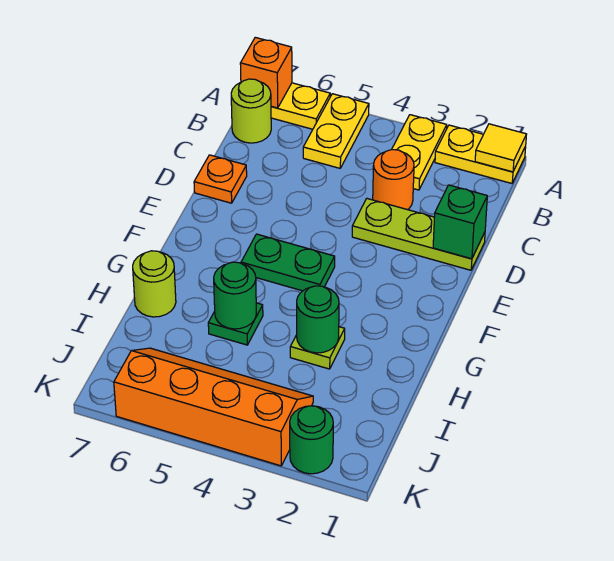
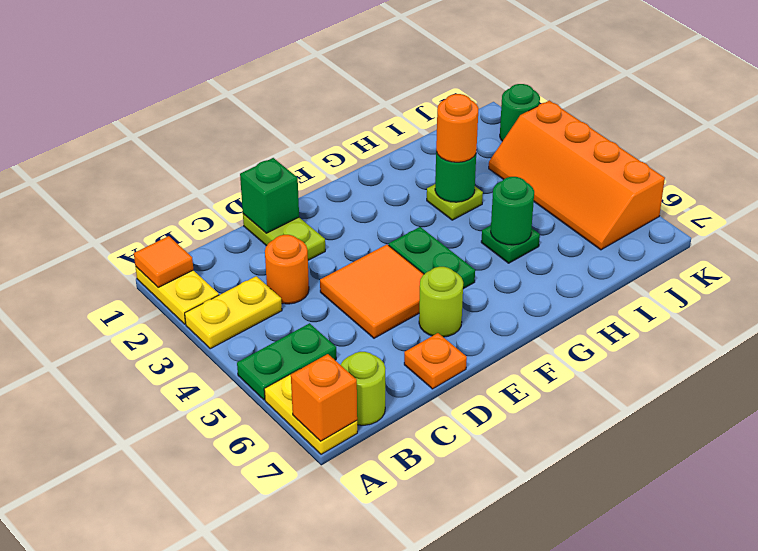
yellow tile A1 level 2 -> orange tile A1 level 2
yellow plate A5:B5 level 1 -> green plate A5:B5 level 1
lime plate D1:D3 level 1 -> lime plate D1:D2 level 1
none -> orange tile D4:E5 level 1
none -> orange round brick H3 level 3
lime round brick H7 level 1 -> lime round brick E6 level 1

